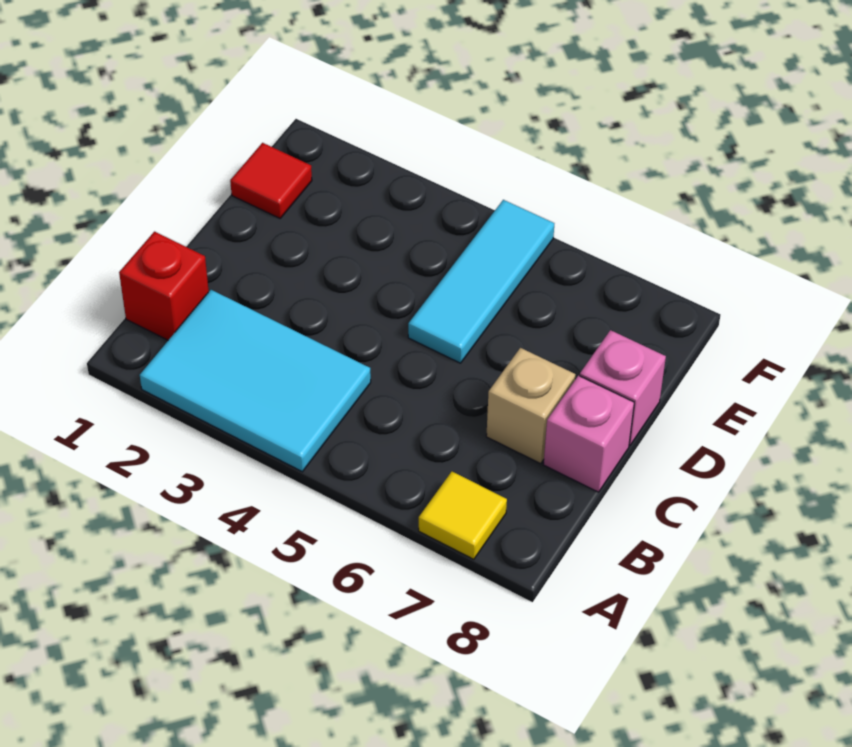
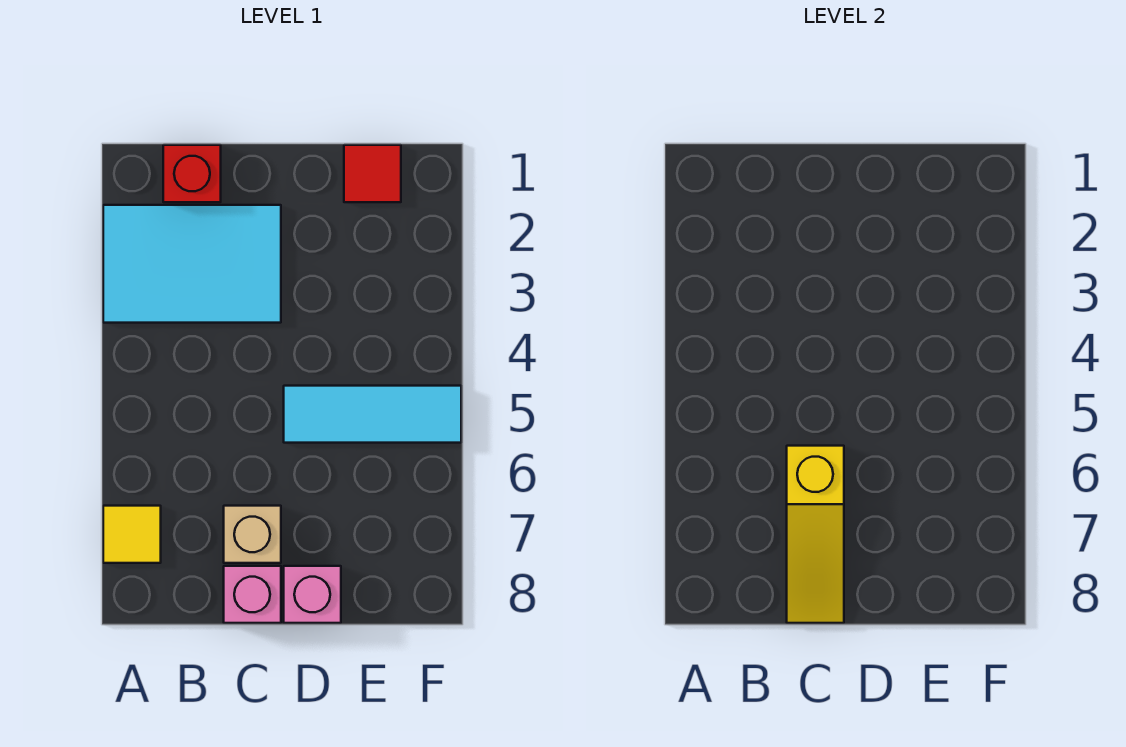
cyan tile A2:B4 level 1 -> cyan tile A2:C3 level 1
none -> yellow slope C6:C8 level 2 top 6

